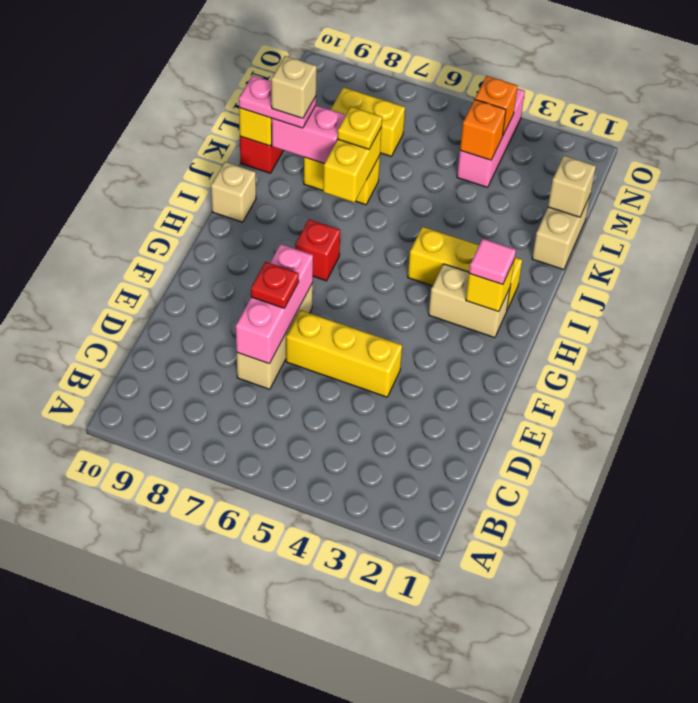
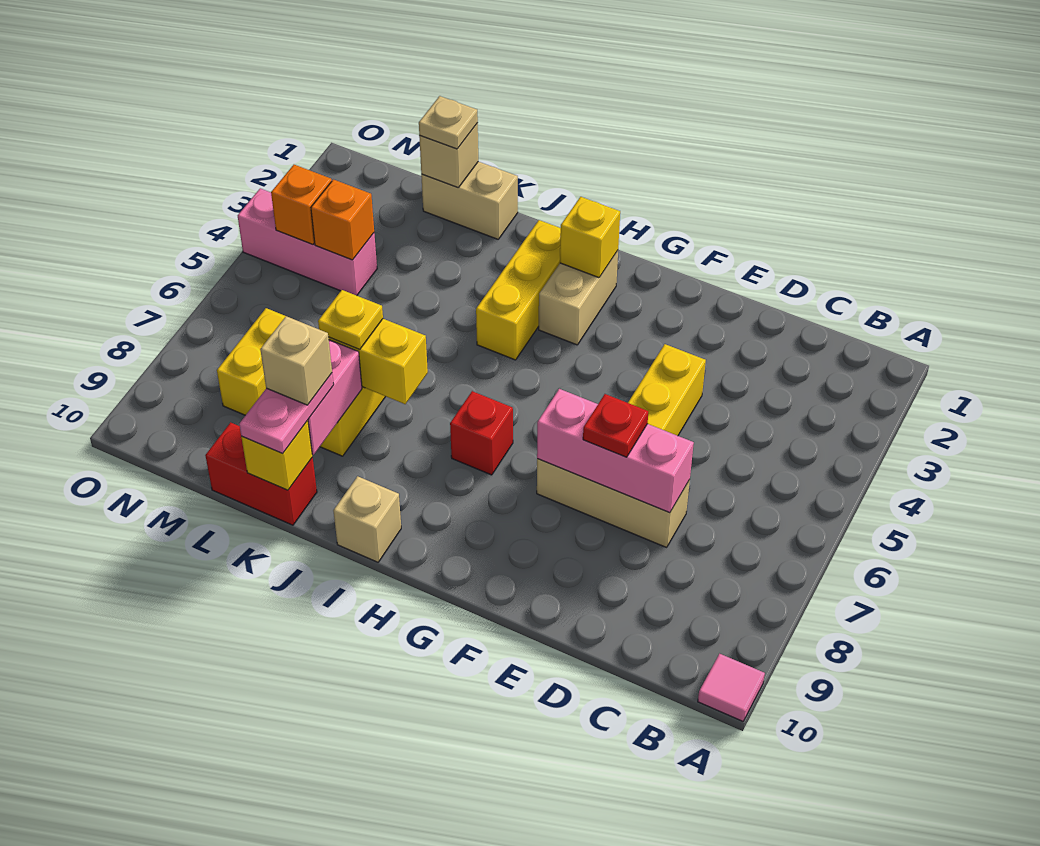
pink tile H2 level 3 -> pink tile A10 level 1
none -> tan plate L1 level 3

